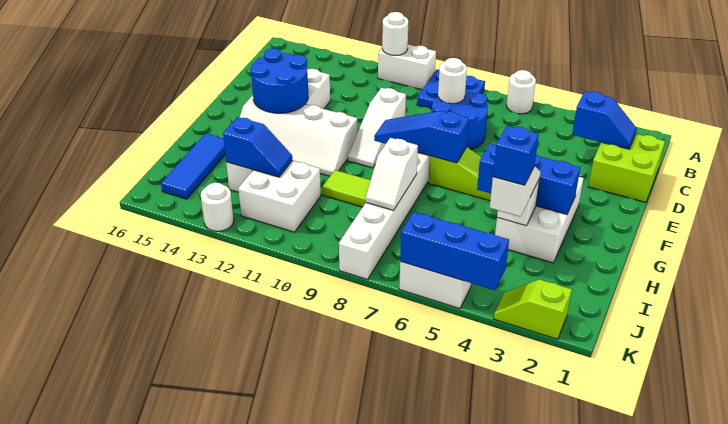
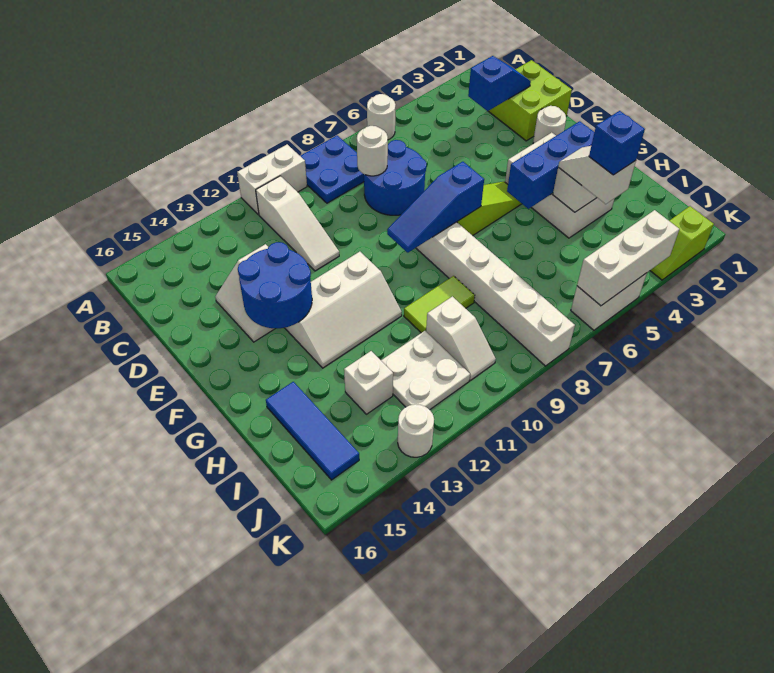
white round brick A11 level 2 -> white round brick E2 level 1
white slope D10:F10 level 1 top D -> white slope B11:D11 level 1 top B
white slope F11:G14 level 1 top F -> white slope F11:G13 level 1 top F
white slope H8:I8 level 2 top H -> white slope I10:J10 level 1 top I
white brick I11:J12 level 1 -> white plate I11:J12 level 1
blue slope I12:I13 level 2 top 13 -> none
blue brick K4:K6 level 2 -> white brick K4:K6 level 2

